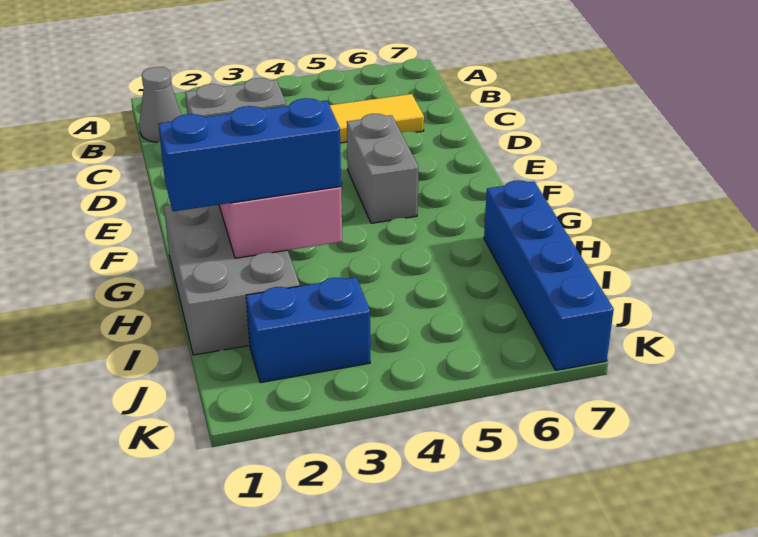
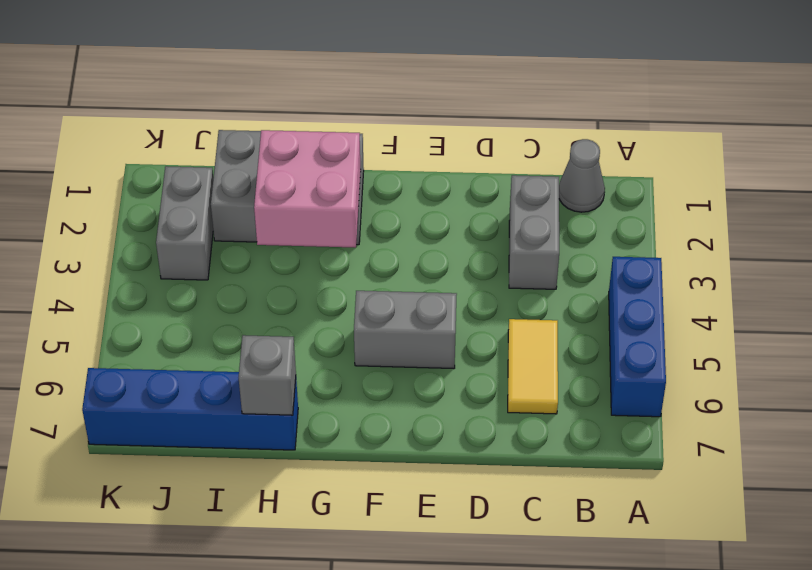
blue brick H1:H3 level 3 -> blue brick A4:A6 level 1
none -> grey brick H7 level 2
blue brick J2:J3 level 1 -> grey brick J2:J3 level 1

